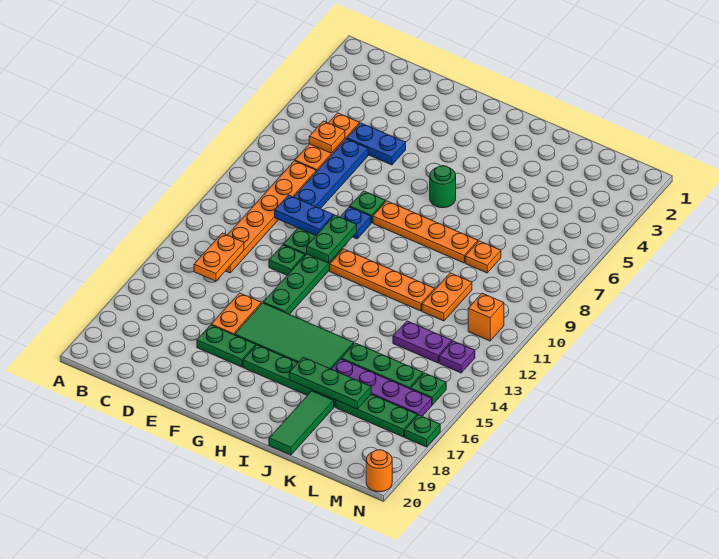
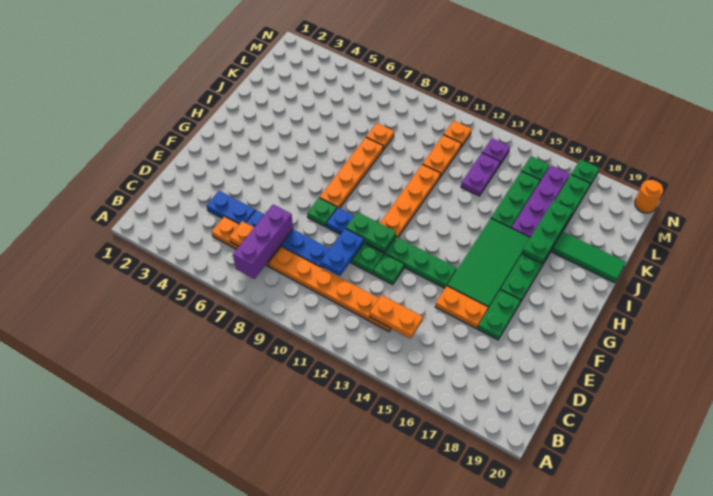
none -> purple brick B7:D7 level 2
blue plate D5:E5 level 1 -> blue plate D4:D5 level 1
green round brick H6 level 1 -> none
orange plate K10:K11 level 1 -> orange plate K11:L11 level 1
orange brick M11 level 1 -> orange plate M11 level 1

